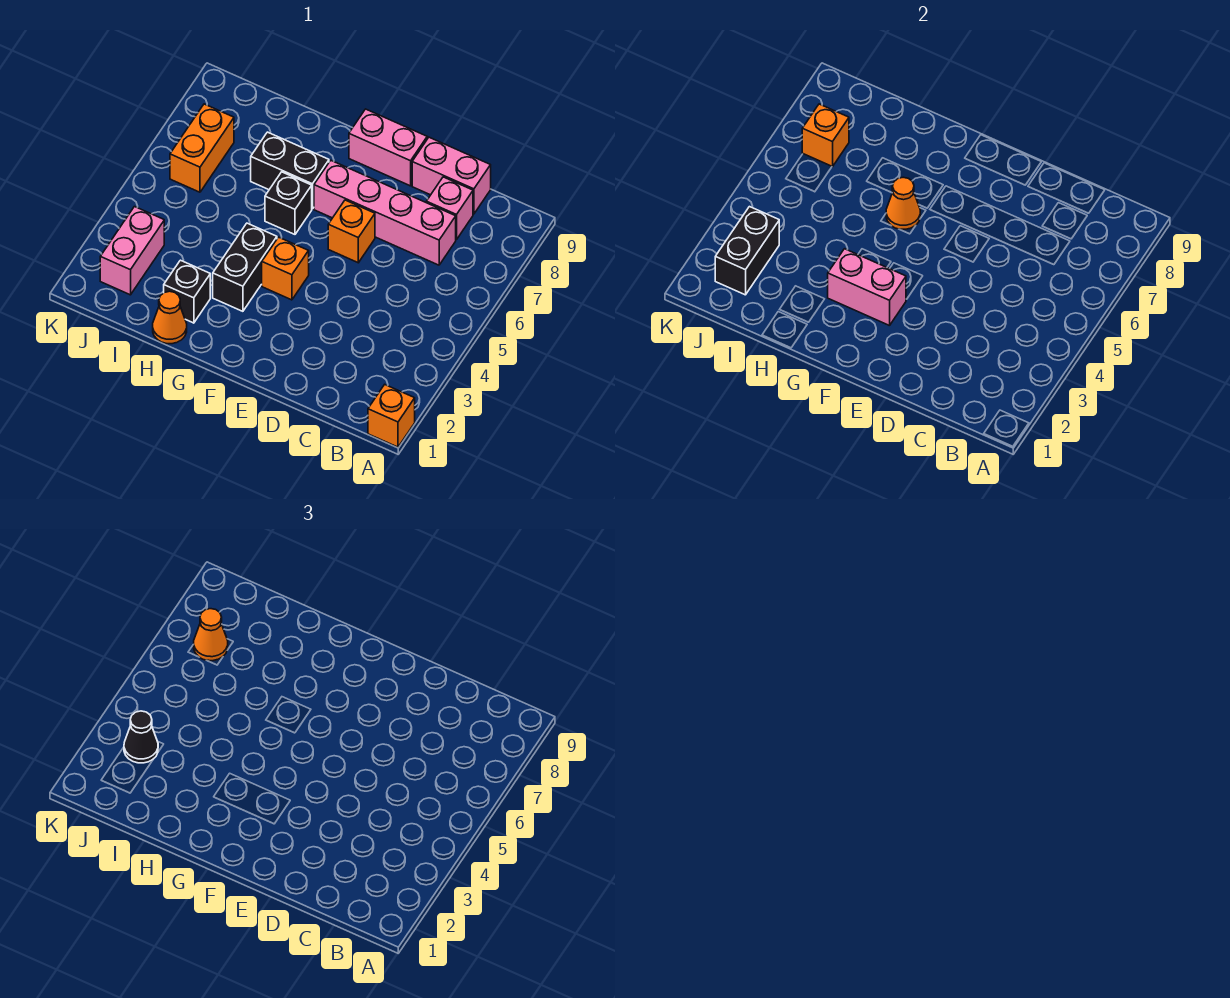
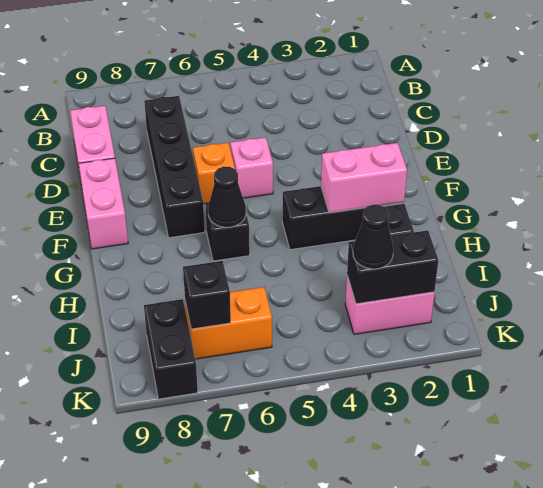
orange brick A1 level 1 -> none
pink brick C7:F7 level 1 -> black brick C7:F7 level 1
pink brick C8 level 1 -> pink brick E5 level 1
pink brick F3:G3 level 2 -> pink brick G2:G3 level 2
orange brick F4 level 1 -> none
orange cone G6 level 2 -> black cone G6 level 2
black brick G7:H7 level 1 -> black brick J8:K8 level 1
orange cone H1 level 1 -> none
orange brick J7 level 2 -> black brick J7 level 2
orange cone J7 level 3 -> none

